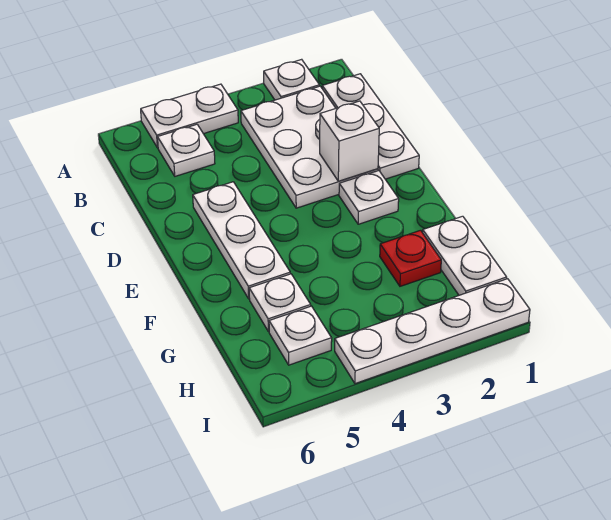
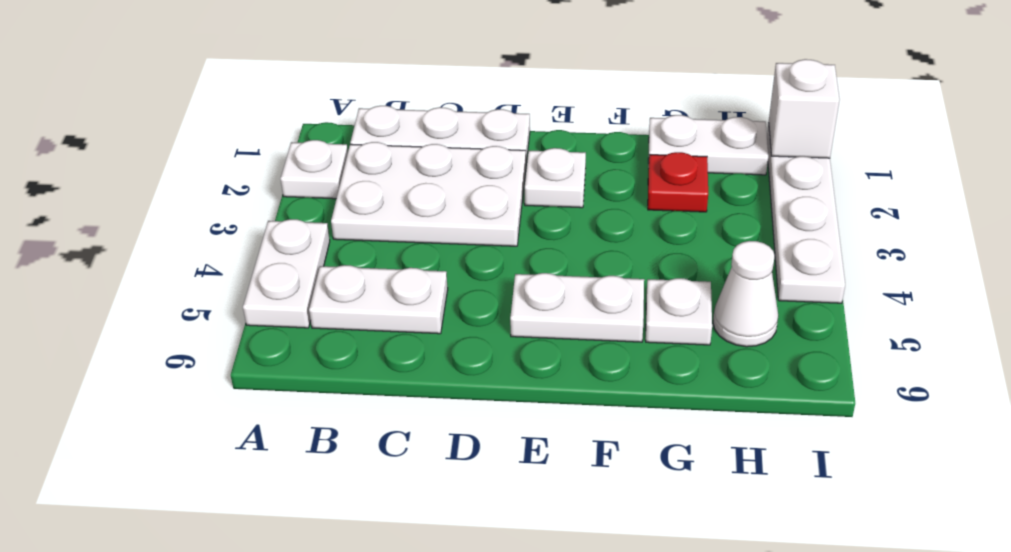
white plate B5 level 1 -> white plate B5:C5 level 1
white brick D2 level 2 -> white brick I1 level 2
white plate D5:F5 level 1 -> white plate E5:F5 level 1
white plate H5 level 1 -> white cone H5 level 1

